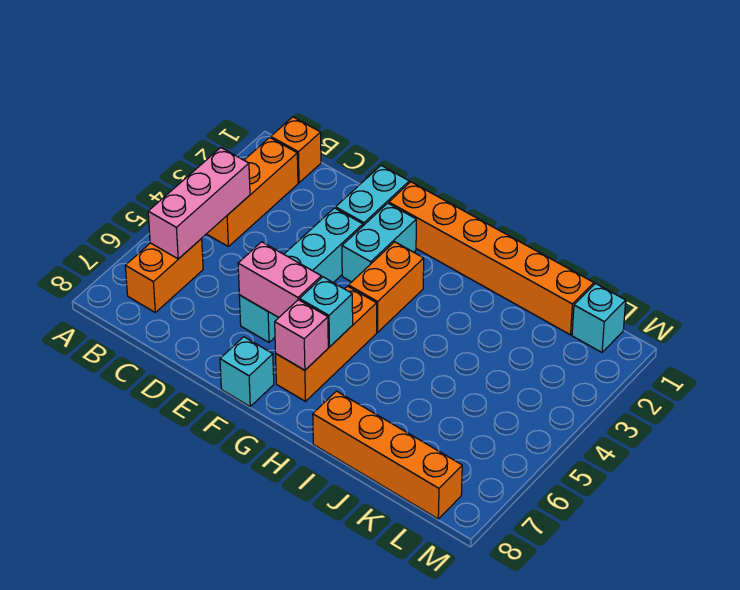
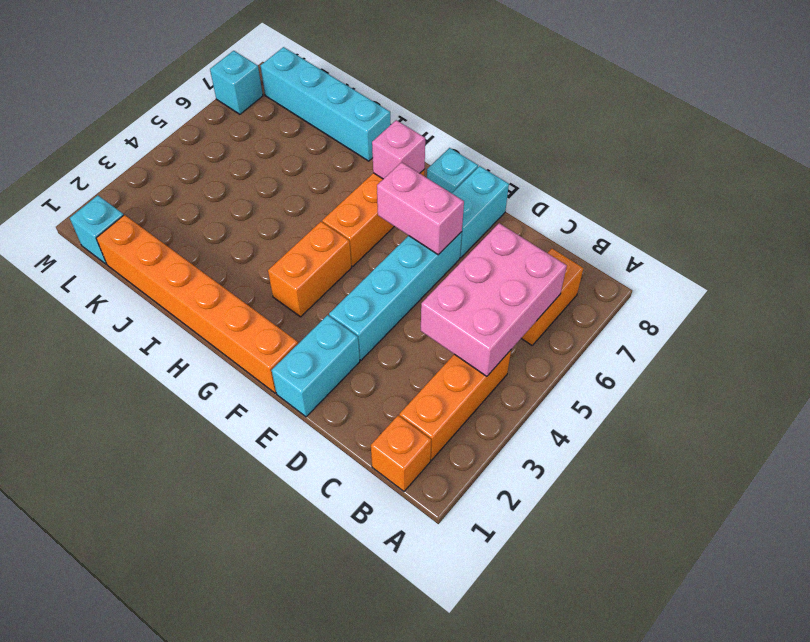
pink brick B4:B6 level 2 -> pink brick B4:C6 level 2
cyan brick F2:F3 level 1 -> cyan brick E7:E8 level 1
cyan brick G6 level 2 -> cyan brick M7 level 1
orange brick I8:L8 level 1 -> cyan brick I8:L8 level 1

